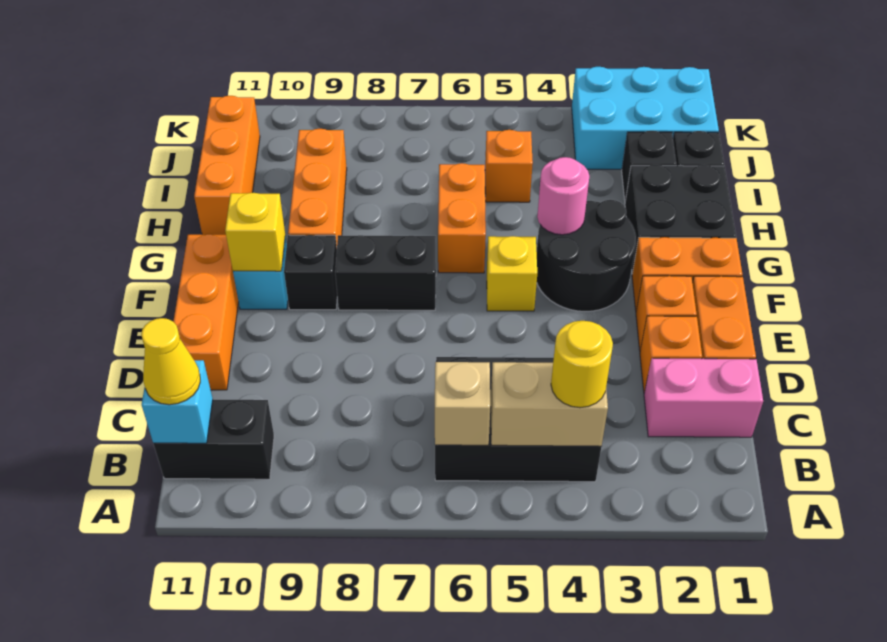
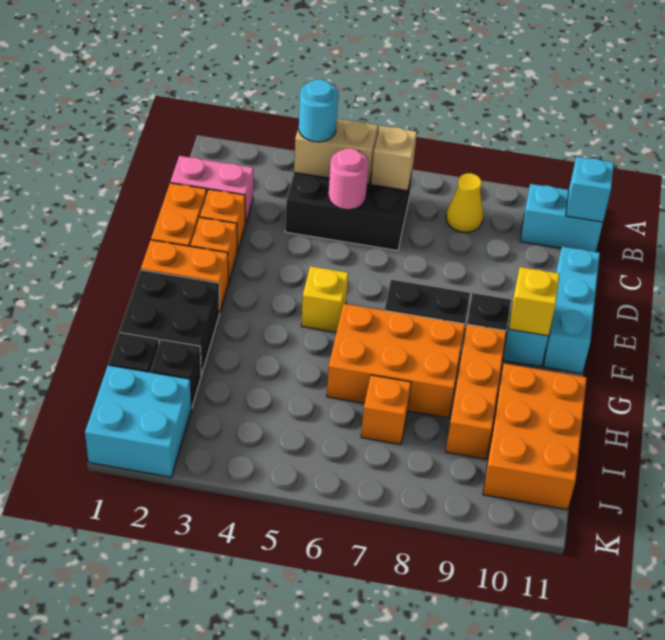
yellow round brick B4 level 3 -> cyan round brick B4 level 3
black brick B10:B11 level 1 -> cyan brick B10:B11 level 1
yellow cone B11 level 3 -> yellow cone B8 level 1
orange brick D11:F11 level 1 -> cyan brick D11:F11 level 1
black round brick F3:G4 level 1 -> none
pink round brick G4 level 2 -> pink round brick C5 level 2
orange brick G6:H6 level 1 -> orange brick G6:H8 level 1
orange brick H11:J11 level 1 -> orange brick H10:J11 level 1
orange brick I5 level 1 -> orange brick I7 level 1
cyan brick J1:K3 level 1 -> cyan brick J1:K2 level 1

